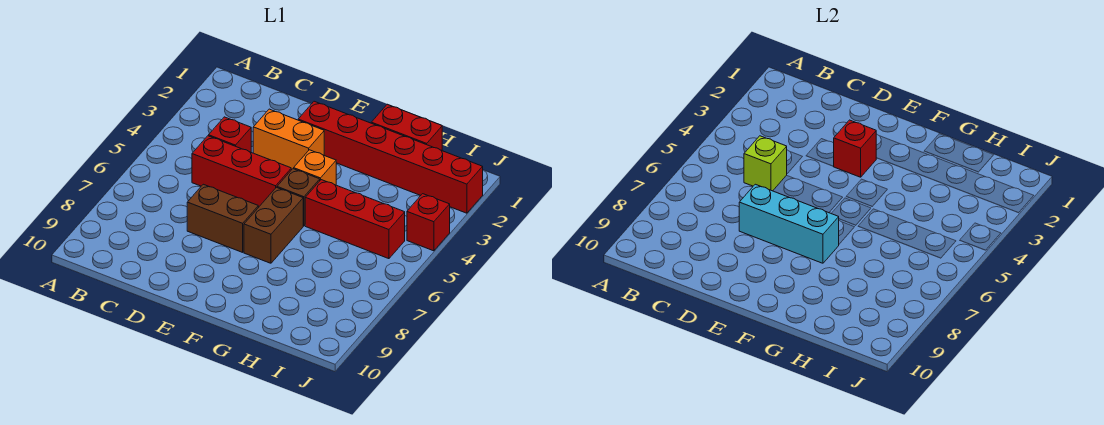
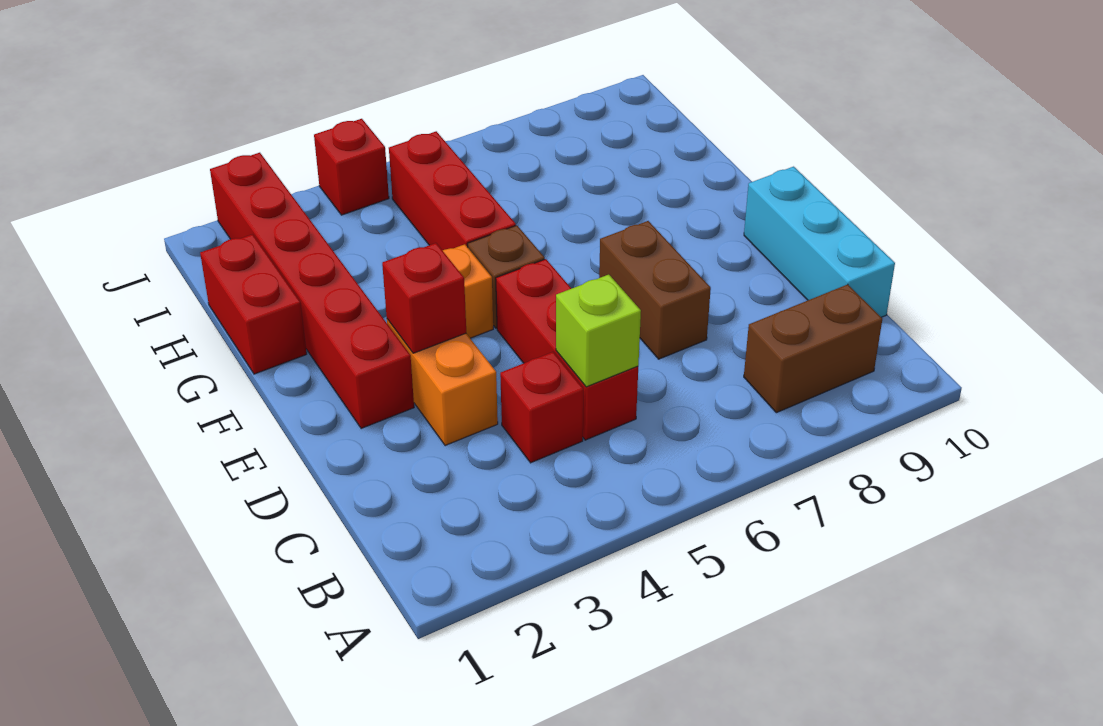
cyan brick D7:F7 level 2 -> cyan brick C10:E10 level 1
brown brick F6:F7 level 1 -> brown brick B8:B9 level 1

